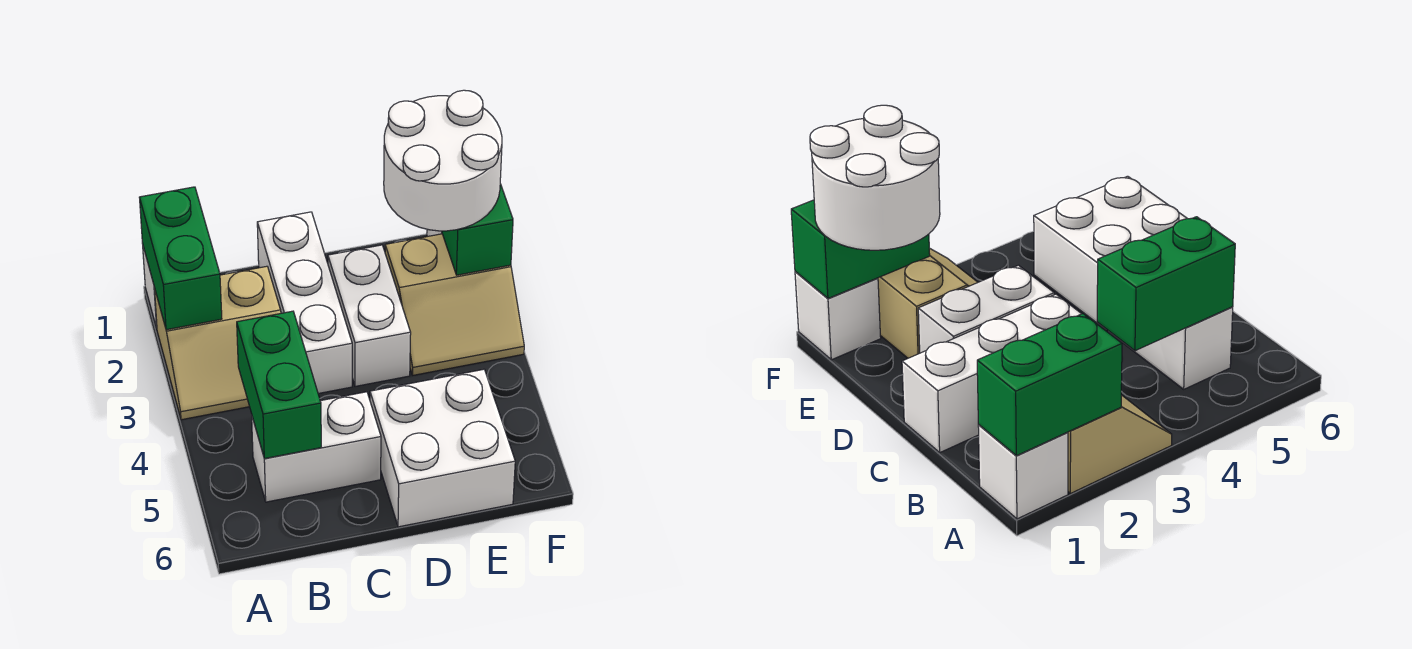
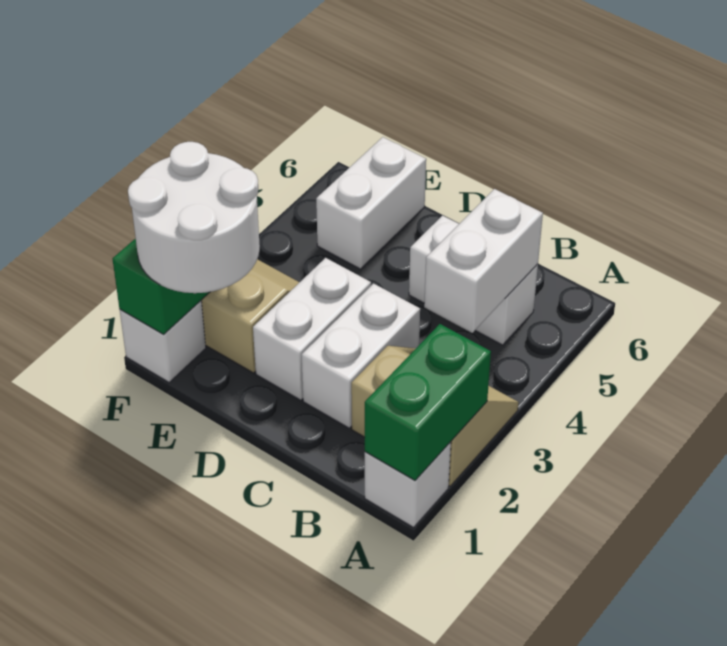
green brick B4:B5 level 2 -> white brick B4:B5 level 2
white brick C1:C3 level 1 -> white brick C2:C3 level 1
white brick D5:E6 level 1 -> white brick E5:E6 level 1

